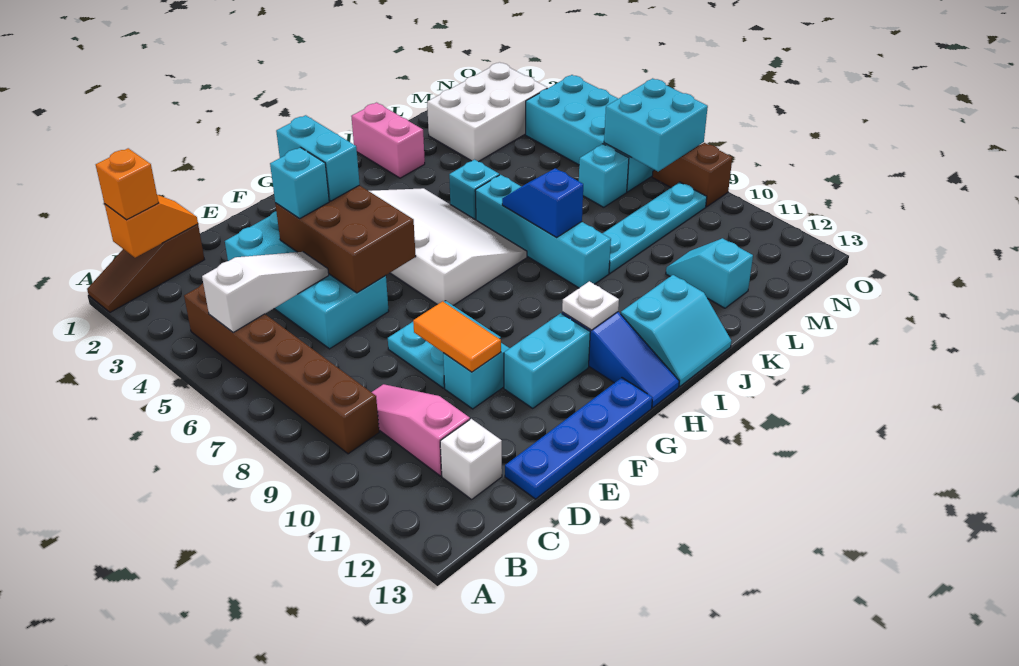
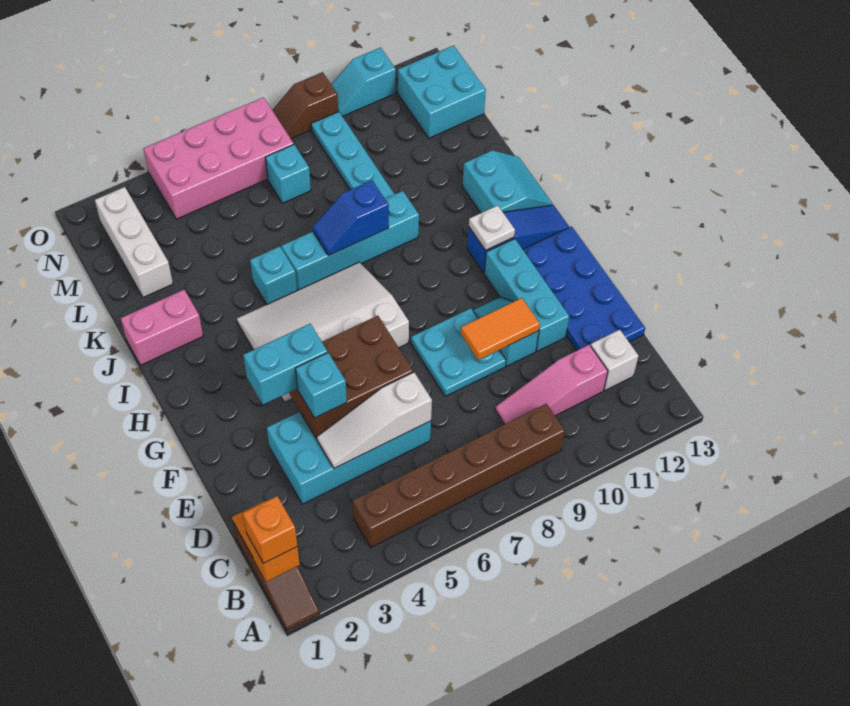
white slope B5:D5 level 2 top B -> white slope D4:D6 level 2 top 6
blue plate D13:G13 level 1 -> blue plate D12:G13 level 1
cyan brick F11:G11 level 1 -> cyan brick E11:G11 level 1
white brick L2:N3 level 1 -> white brick L2:N2 level 1
cyan slope L11:L12 level 1 top 12 -> cyan slope O10:O11 level 1 top 11
cyan brick N4:O7 level 1 -> pink brick N4:O7 level 1
cyan brick N7:O8 level 2 -> cyan brick M12:N13 level 1

